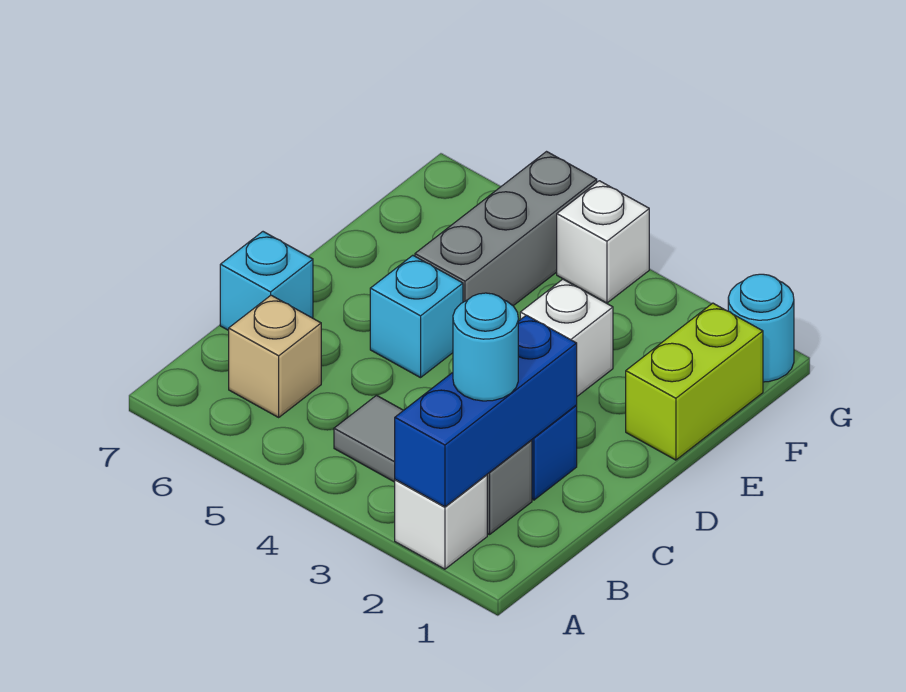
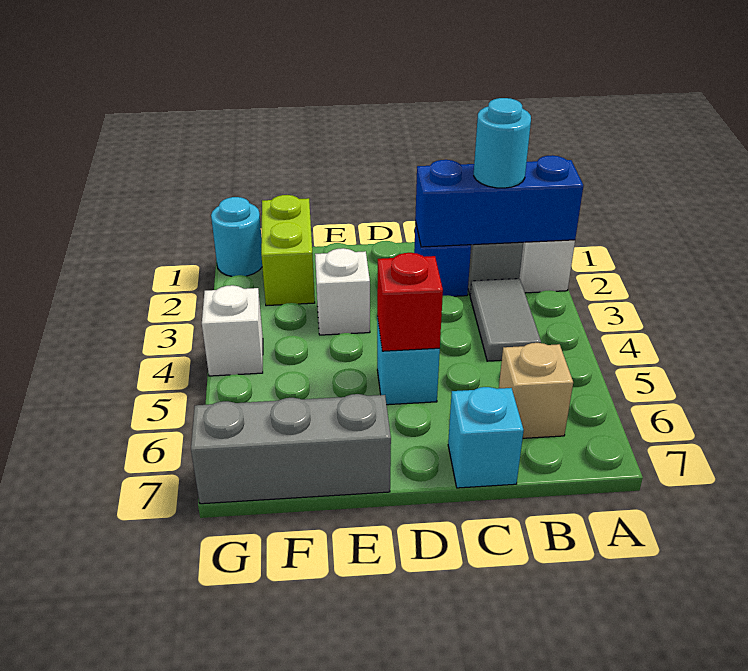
none -> red brick D5 level 2
lime brick E1:F1 level 1 -> lime brick F1:F2 level 1
grey brick E5:G5 level 1 -> grey brick E7:G7 level 1

